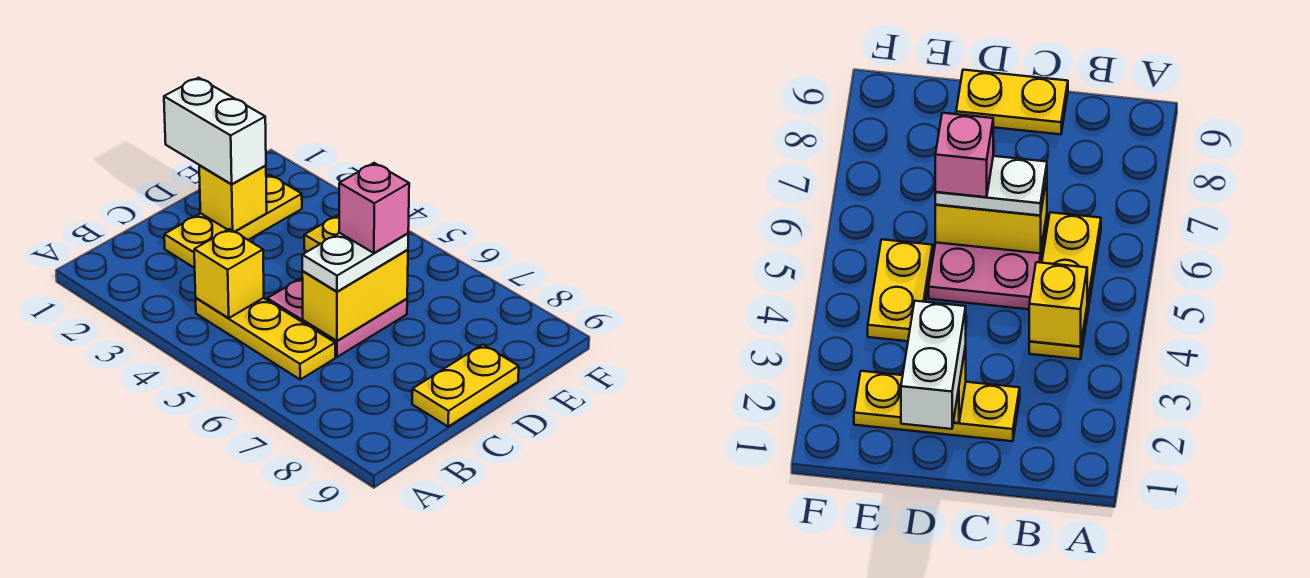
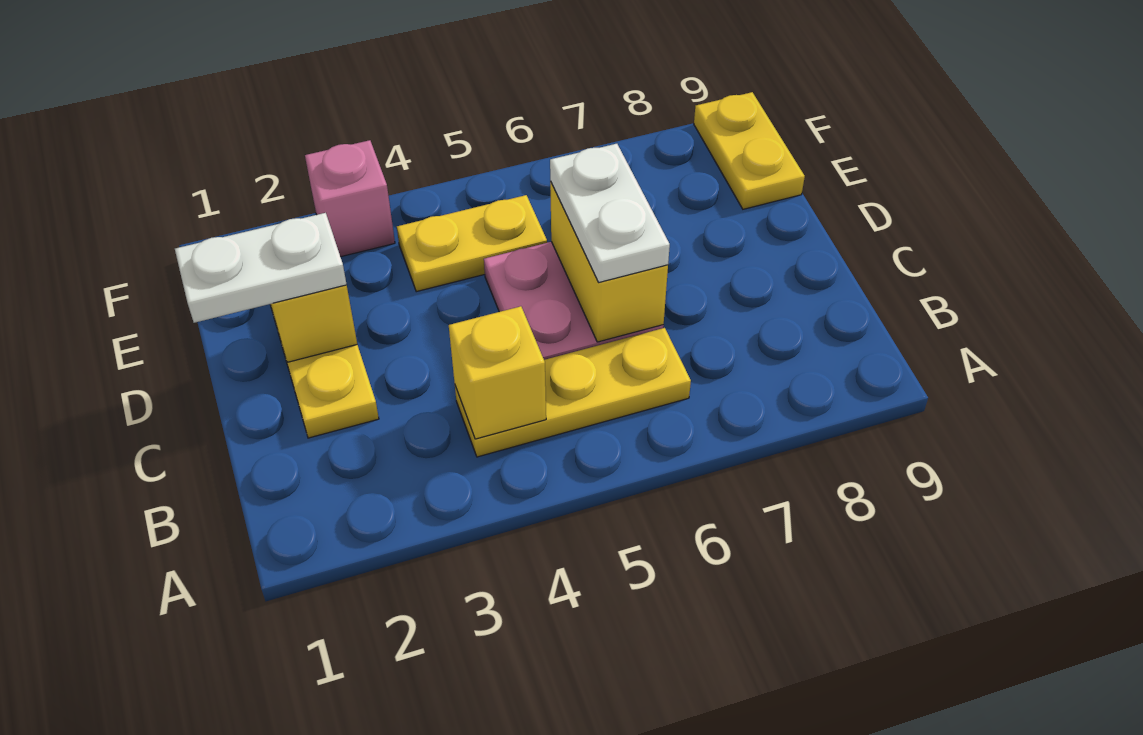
yellow plate C9:D9 level 1 -> yellow plate E9:F9 level 1
white brick D1:D2 level 3 -> white plate D1:D2 level 3
pink brick D6 level 4 -> pink brick F3 level 1

